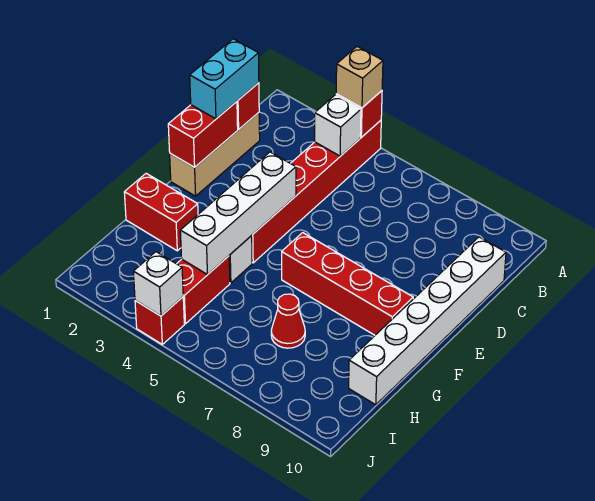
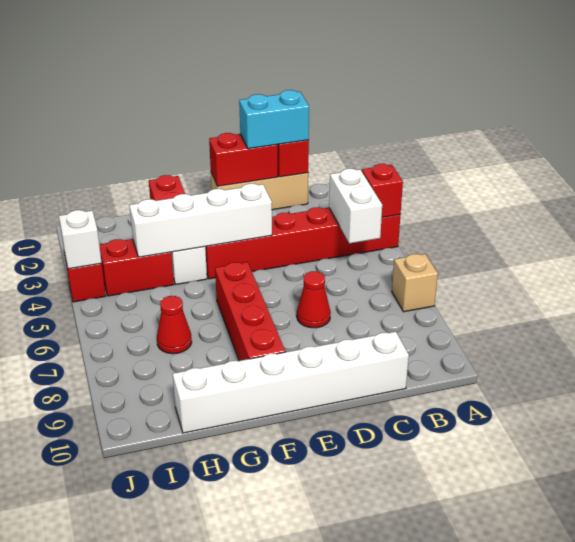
tan brick A4 level 3 -> tan brick A7 level 1
white brick B4 level 2 -> white brick B4:B5 level 2
none -> red cone D7 level 1

